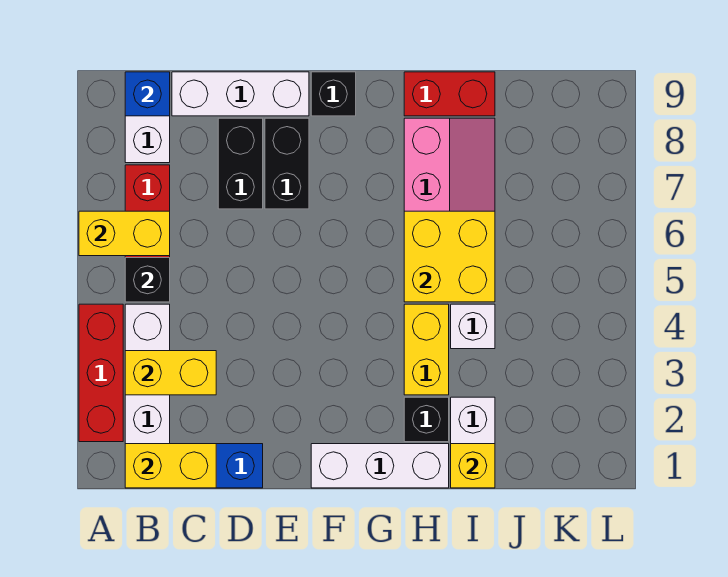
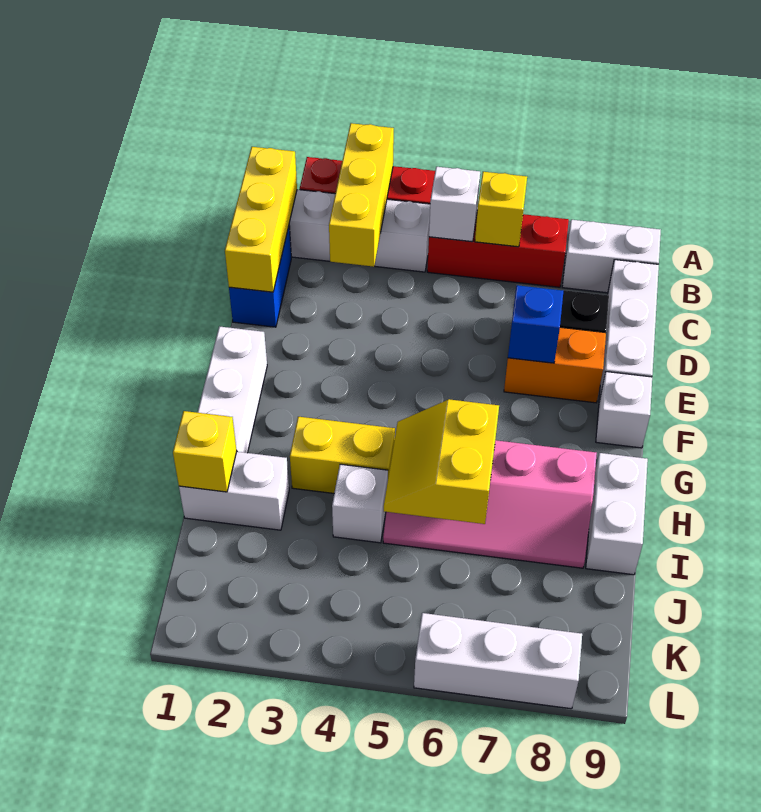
yellow brick A6:B6 level 2 -> yellow brick B6 level 2
yellow brick B1:C1 level 2 -> yellow brick B1:D1 level 2
yellow brick B3:C3 level 2 -> yellow brick A3:C3 level 2
black brick B5 level 2 -> white brick B5 level 2
blue brick B9 level 2 -> blue brick E7 level 2
black brick E7:E8 level 1 -> orange brick E7:E8 level 1
black brick F9 level 1 -> white brick F9 level 1
black brick H2 level 1 -> none
yellow brick H5:I6 level 2 -> yellow slope H5:I6 level 2 top 6
red brick H9:I9 level 1 -> white brick H9:I9 level 1
none -> white brick L6:L8 level 1

